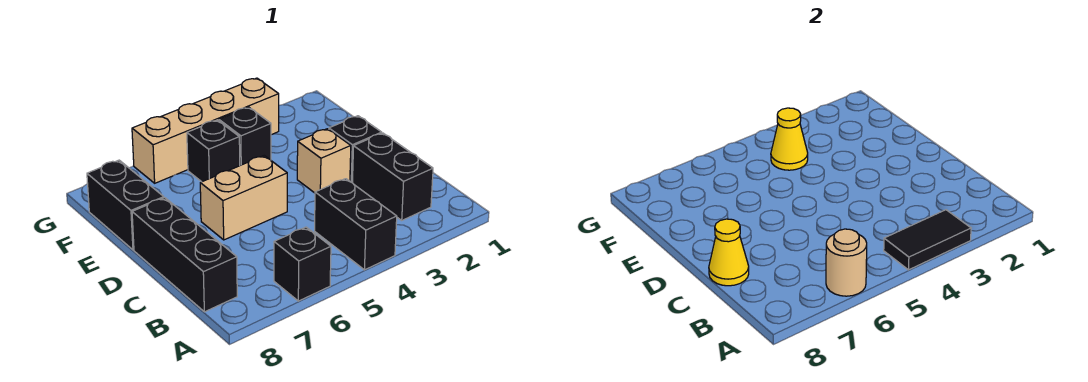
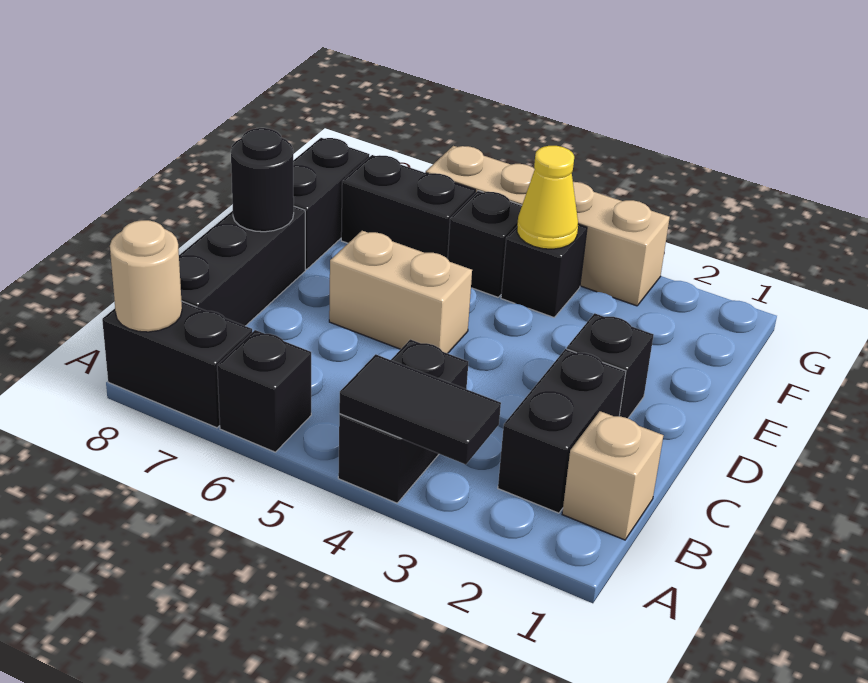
tan round brick A6 level 2 -> tan round brick A8 level 2
none -> black brick A7:A8 level 1
yellow cone C8 level 2 -> none
tan brick D3 level 1 -> tan brick B1 level 1
none -> black round brick D8 level 2
none -> black brick F6:F7 level 1

